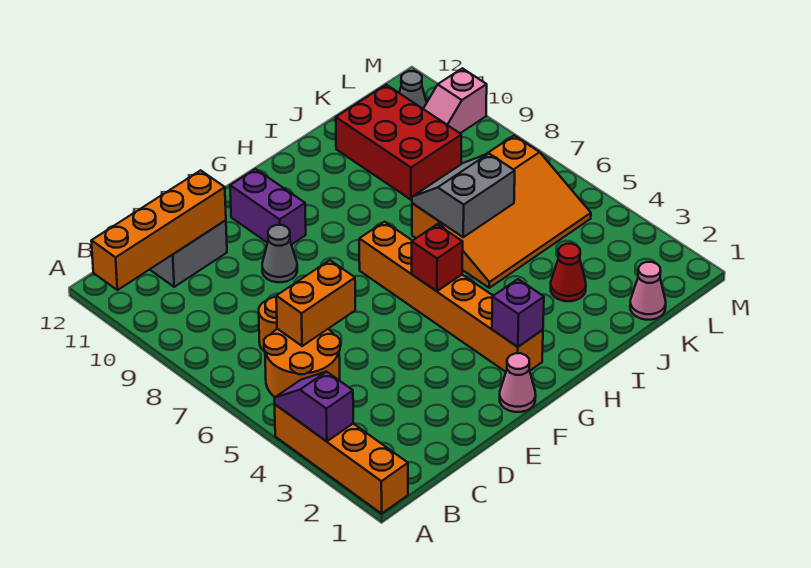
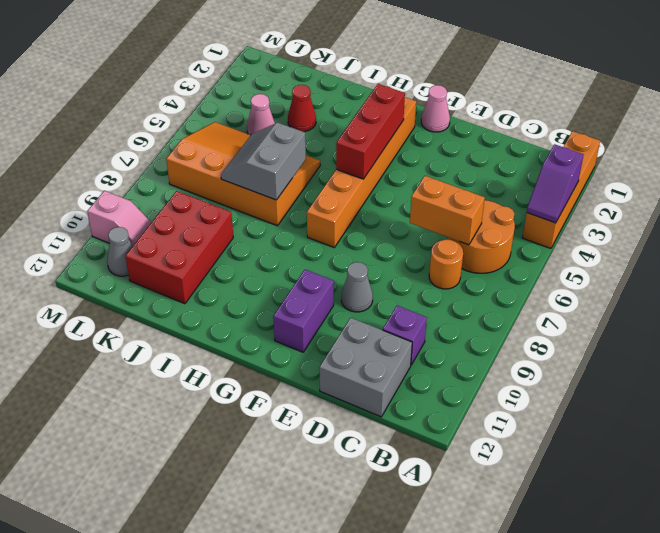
orange brick A11:D11 level 2 -> none
purple brick G2 level 2 -> purple brick C10 level 1
red brick G5 level 2 -> red brick G3:G5 level 2
grey slope I6:J7 level 2 top 6 -> grey slope I6:J7 level 2 top I
pink cone K1 level 1 -> pink cone K4 level 1

